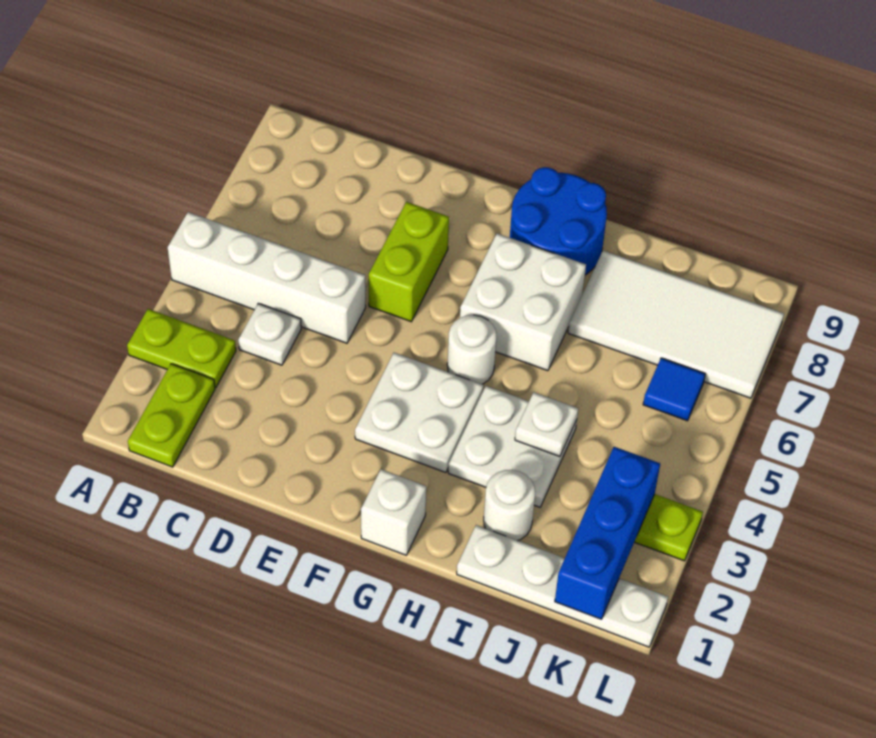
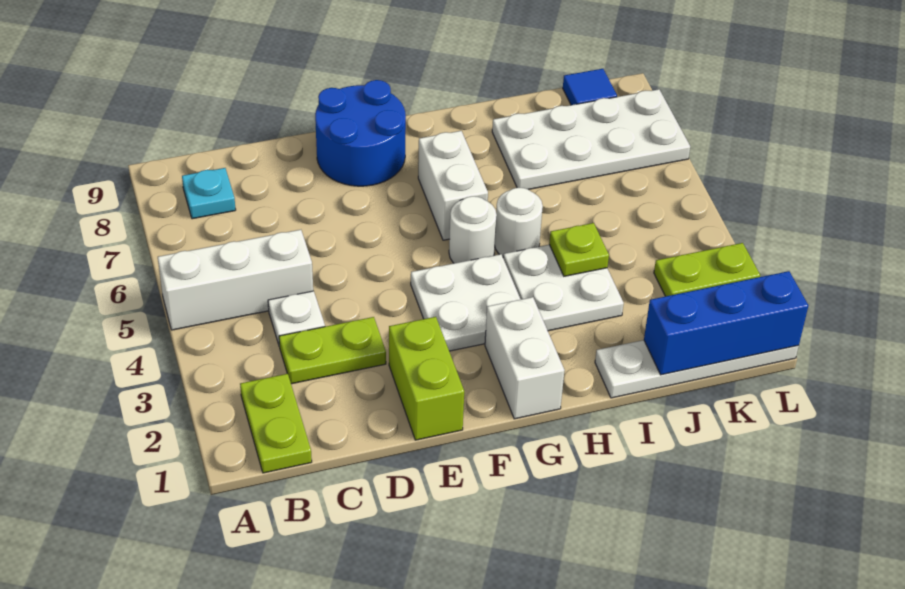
lime plate A3:B3 level 1 -> lime plate C3:D3 level 1
white brick A5:D5 level 1 -> white brick A5:C5 level 1
none -> cyan plate B8 level 1
lime brick E6:E7 level 1 -> lime brick E1:E2 level 1
white brick G1 level 1 -> white brick G1:G2 level 1
white brick G6:H7 level 1 -> white brick G6:G7 level 1
blue round brick G8:H9 level 1 -> blue round brick E8:F9 level 1
white round brick I2 level 1 -> white round brick H5 level 1
white plate I4 level 2 -> lime plate I4 level 2
white tile I7:L8 level 1 -> white plate I7:L8 level 1
blue brick K1:K3 level 2 -> blue brick J1:L1 level 2
blue tile K6 level 1 -> blue tile K9 level 1

